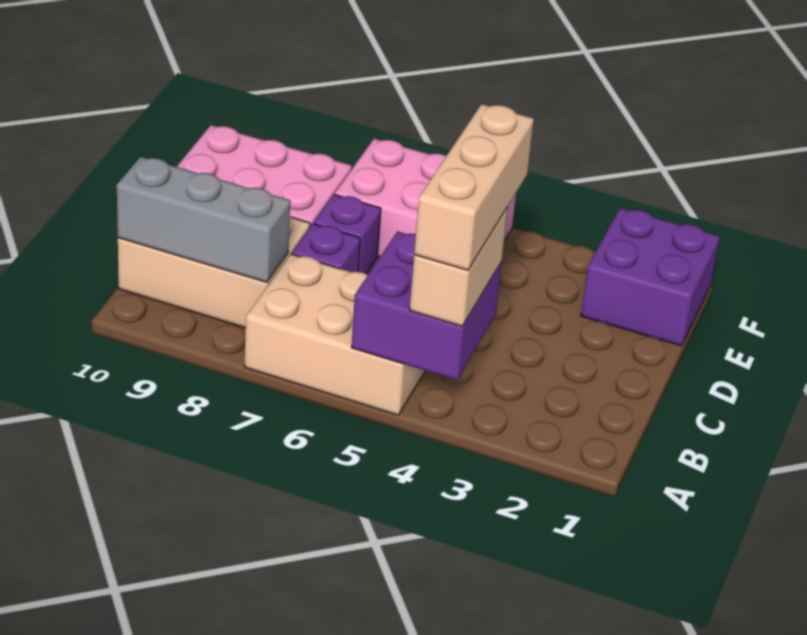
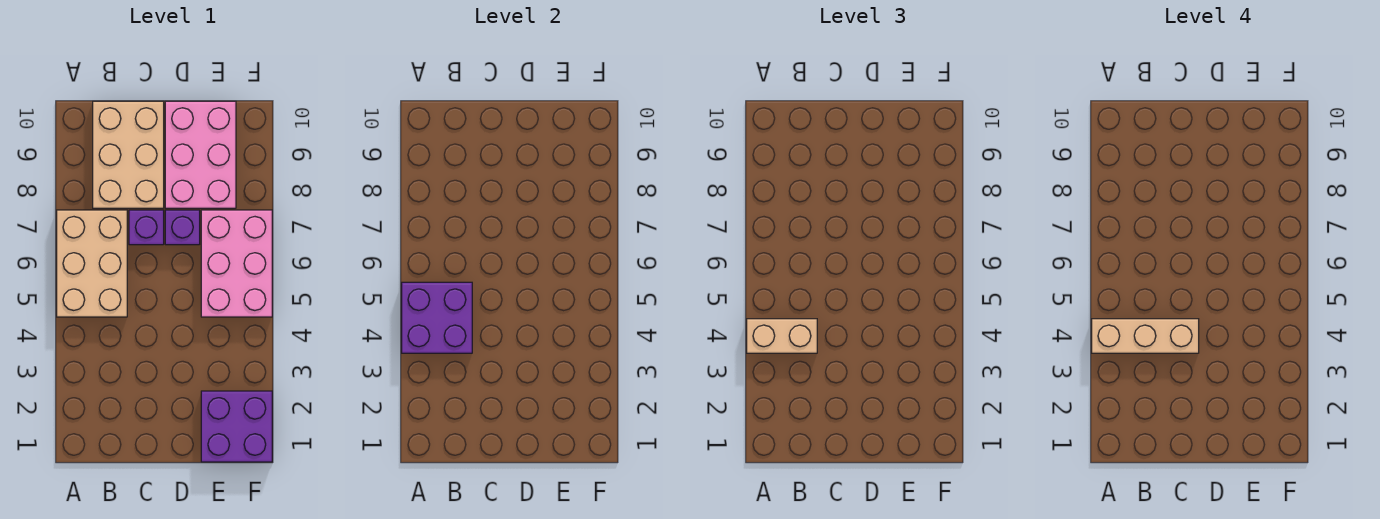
grey brick B8:B10 level 2 -> none

